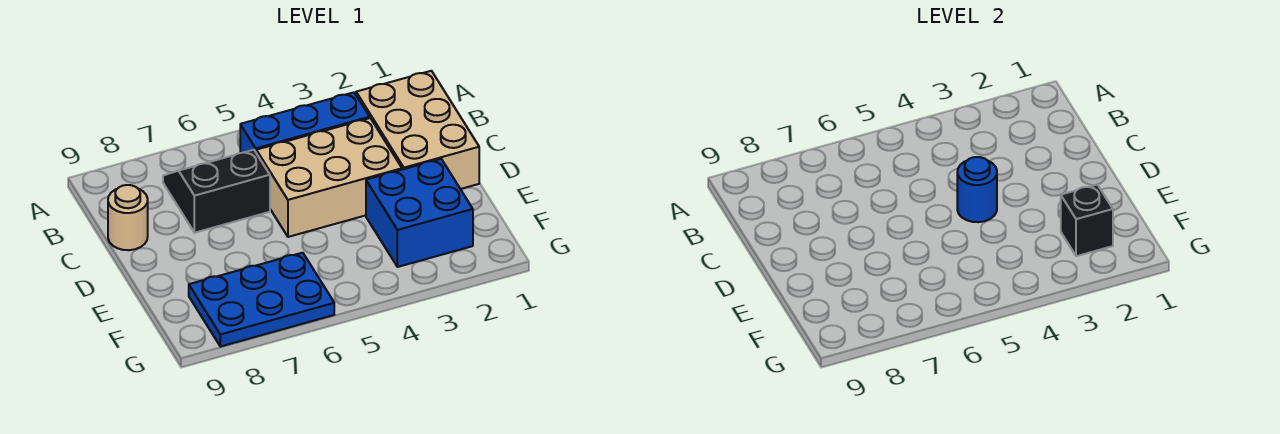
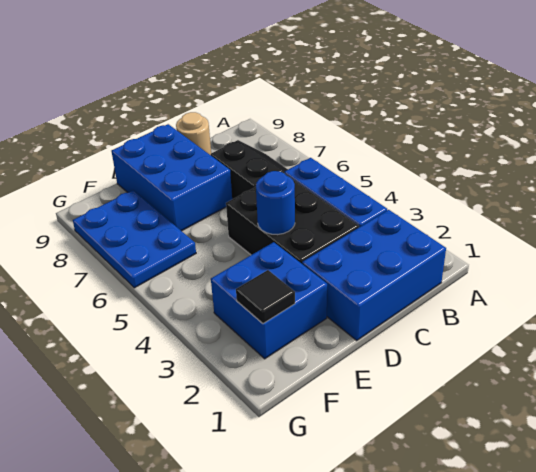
tan brick B1:D2 level 1 -> blue brick B1:D2 level 1
tan brick C3:D5 level 1 -> black brick C3:D5 level 1
none -> blue brick D7:E9 level 1
black brick F2 level 2 -> black tile F2 level 2

